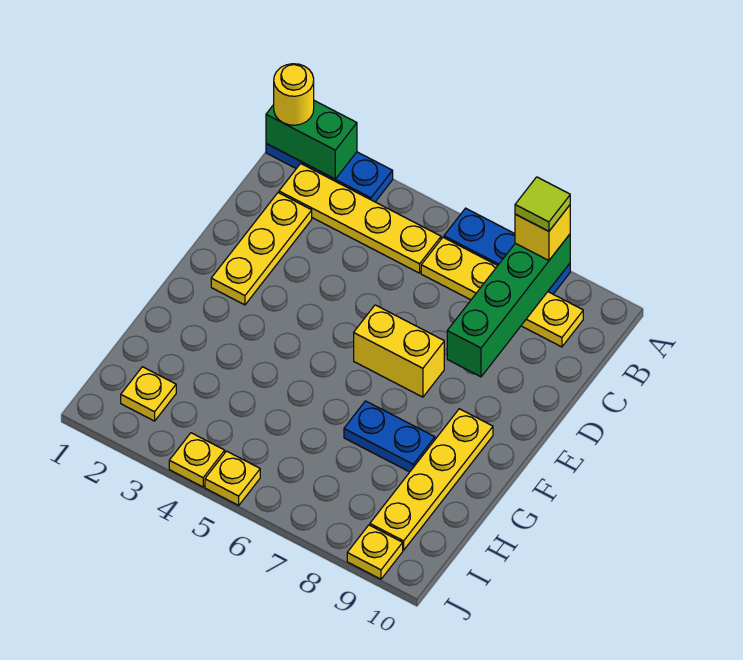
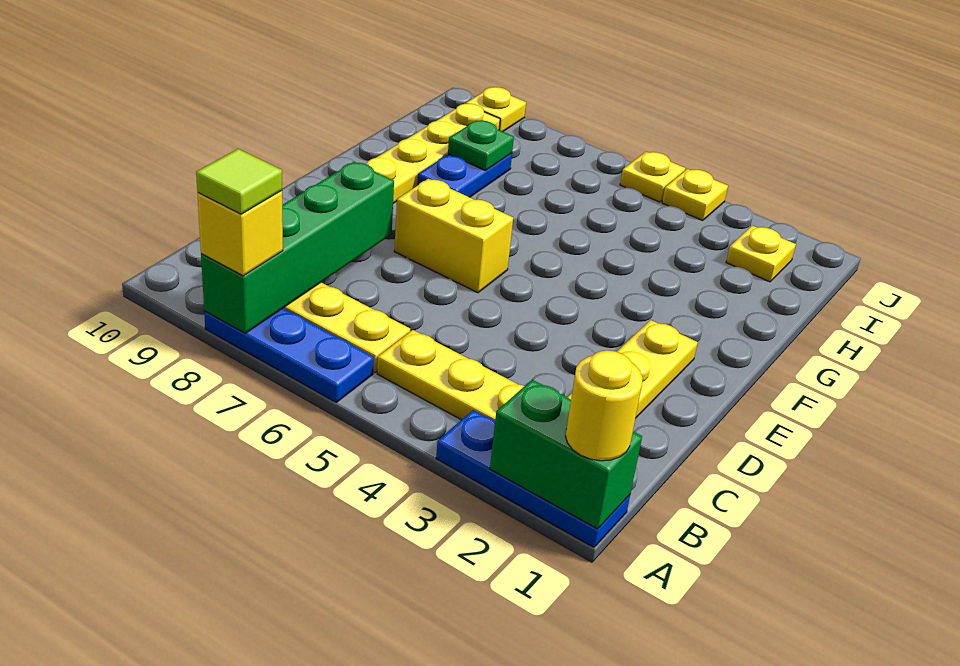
blue plate G7:G8 level 1 -> blue plate G8:H8 level 1
none -> green plate H8 level 2

